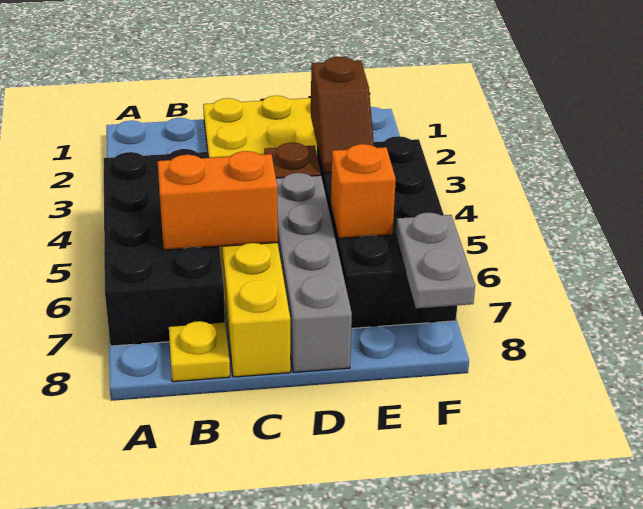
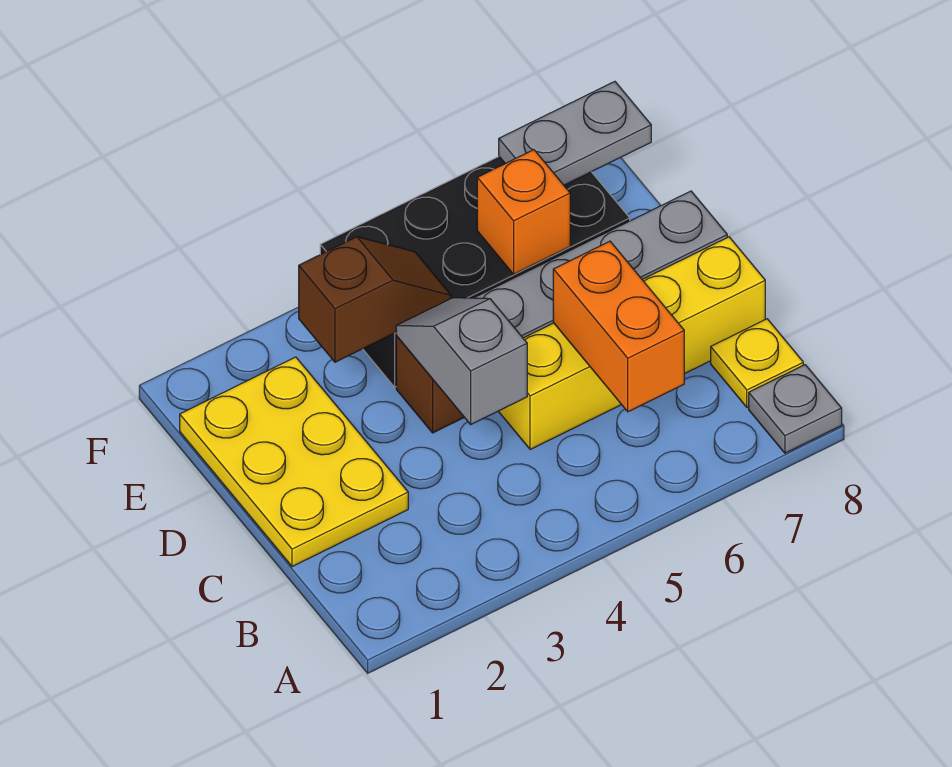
black brick A4:B7 level 1 -> none
none -> grey plate A8 level 1
none -> grey slope C4:D4 level 2 top C

